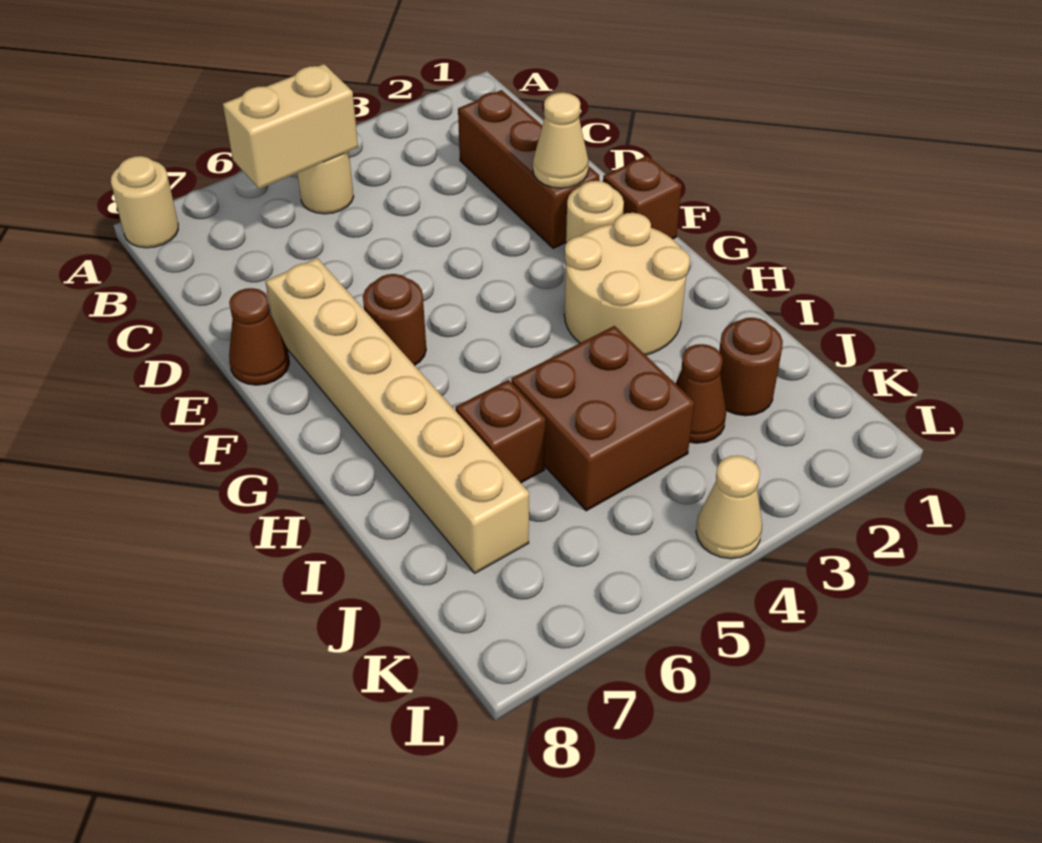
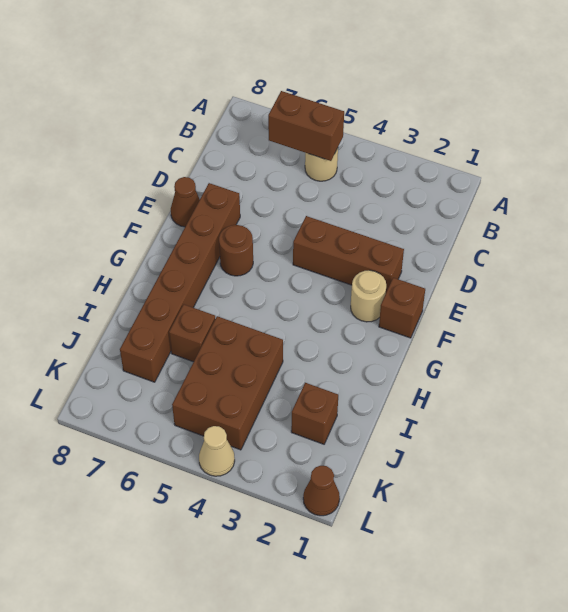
tan round brick A8 level 1 -> none
tan brick B5:B6 level 2 -> brown brick B5:B6 level 2
brown brick C2:E2 level 1 -> brown brick E2:E4 level 1
tan cone E2 level 2 -> none
tan brick E7:J7 level 1 -> brown brick E7:J7 level 1
tan round brick G2:H3 level 1 -> none
brown brick I4:J5 level 1 -> brown brick I4:K5 level 1
brown round brick J2 level 1 -> brown brick J2 level 1
brown cone J3 level 1 -> brown cone L1 level 1

